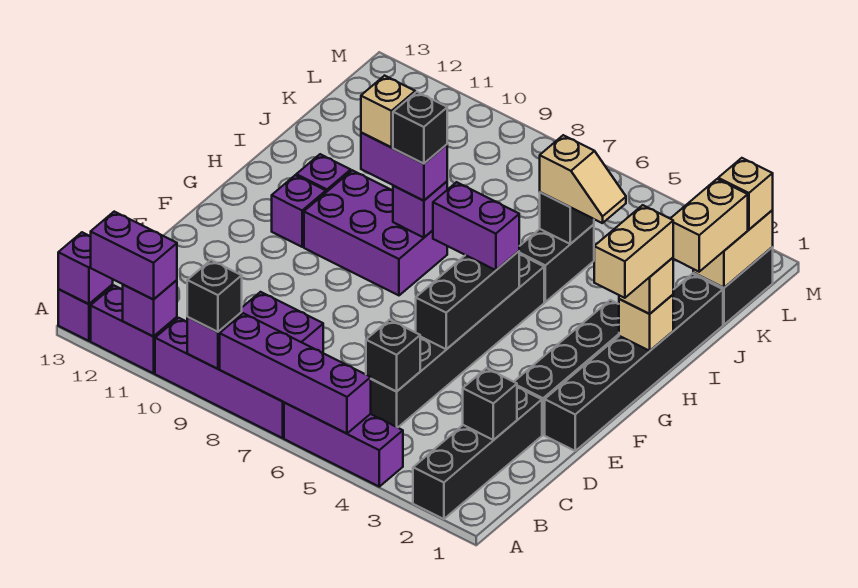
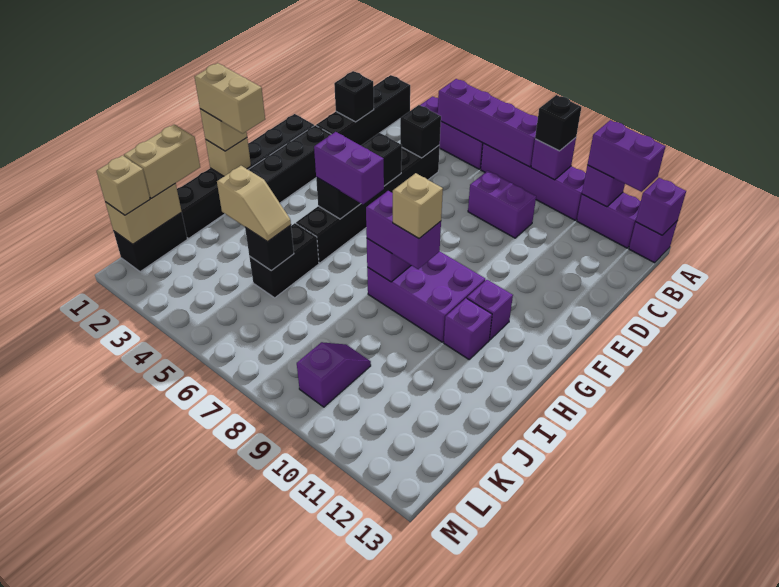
tan brick G1:H1 level 4 -> tan brick H1:H2 level 4
black brick H8 level 4 -> none
tan slope J4:J5 level 3 top 5 -> tan slope J4:J5 level 3 top 4
none -> purple slope K9:L9 level 1 top L

